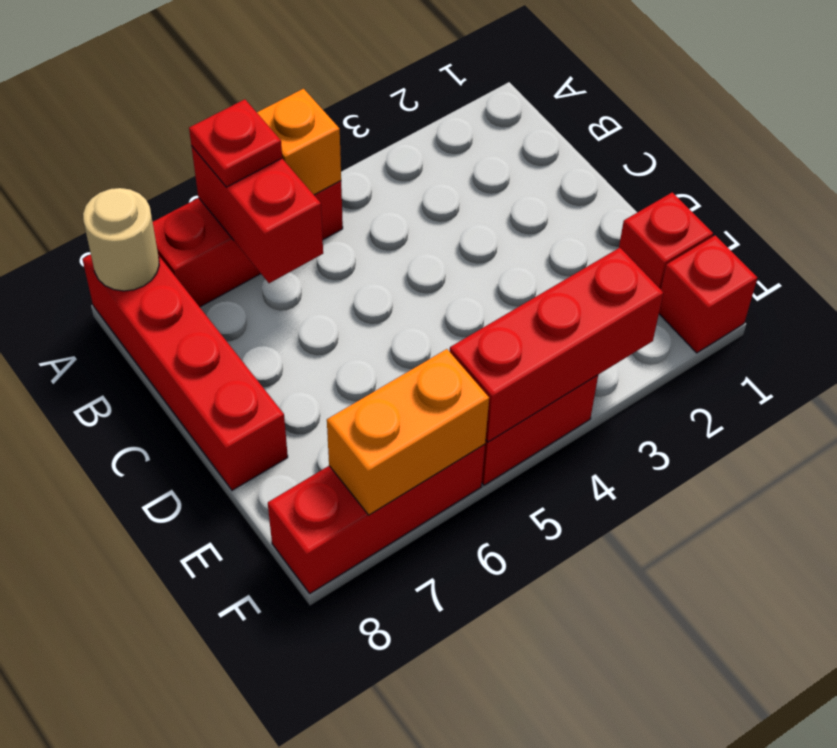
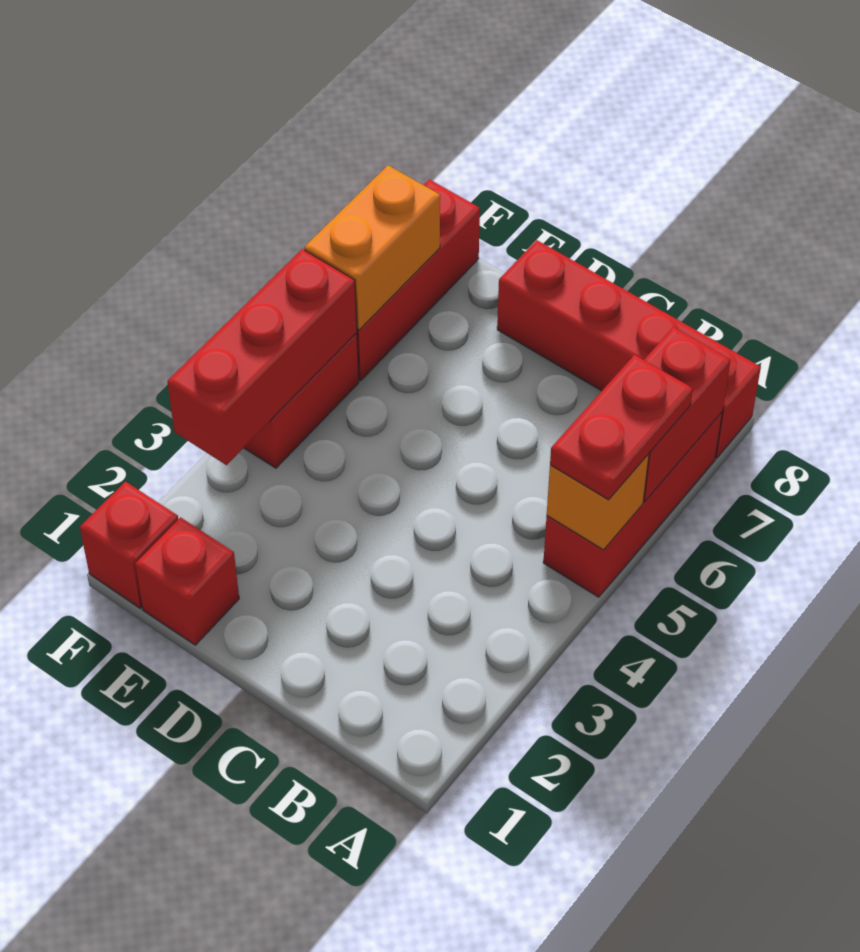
red brick A6:B6 level 2 -> red brick A6:A7 level 2
red plate A6 level 3 -> red plate A5:A6 level 3
tan round brick A8 level 2 -> none

